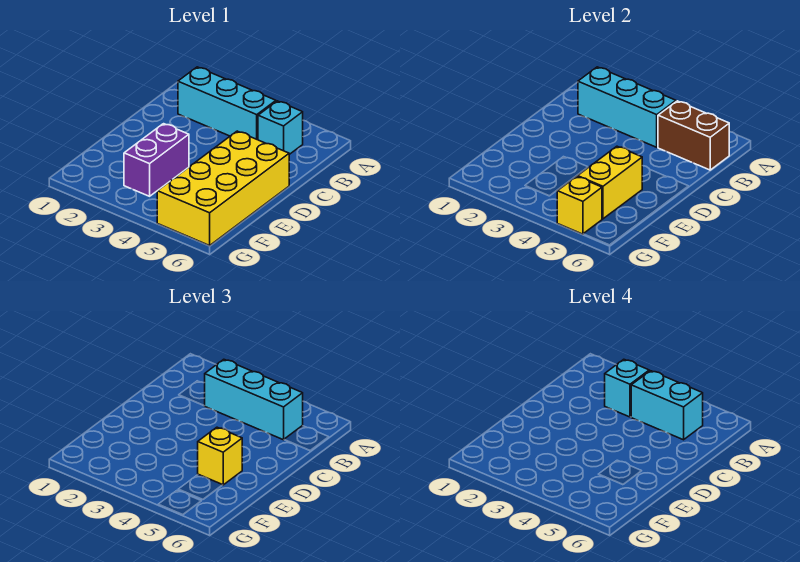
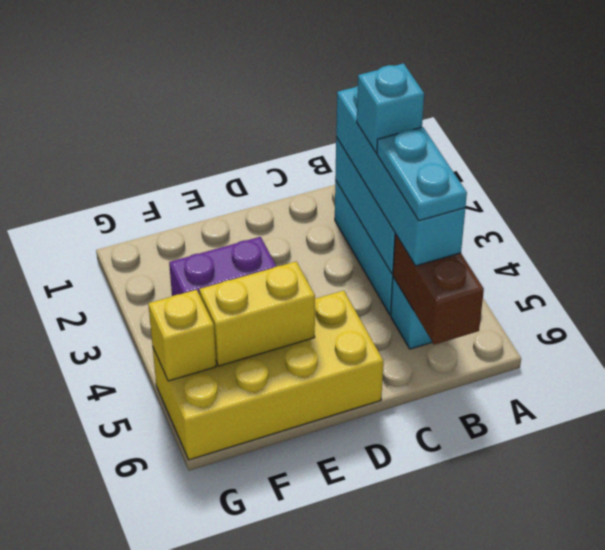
cyan brick B3:B5 level 3 -> cyan brick B2:B5 level 3
cyan brick B4:B5 level 4 -> cyan plate B4:B5 level 4
yellow brick E5 level 3 -> none

